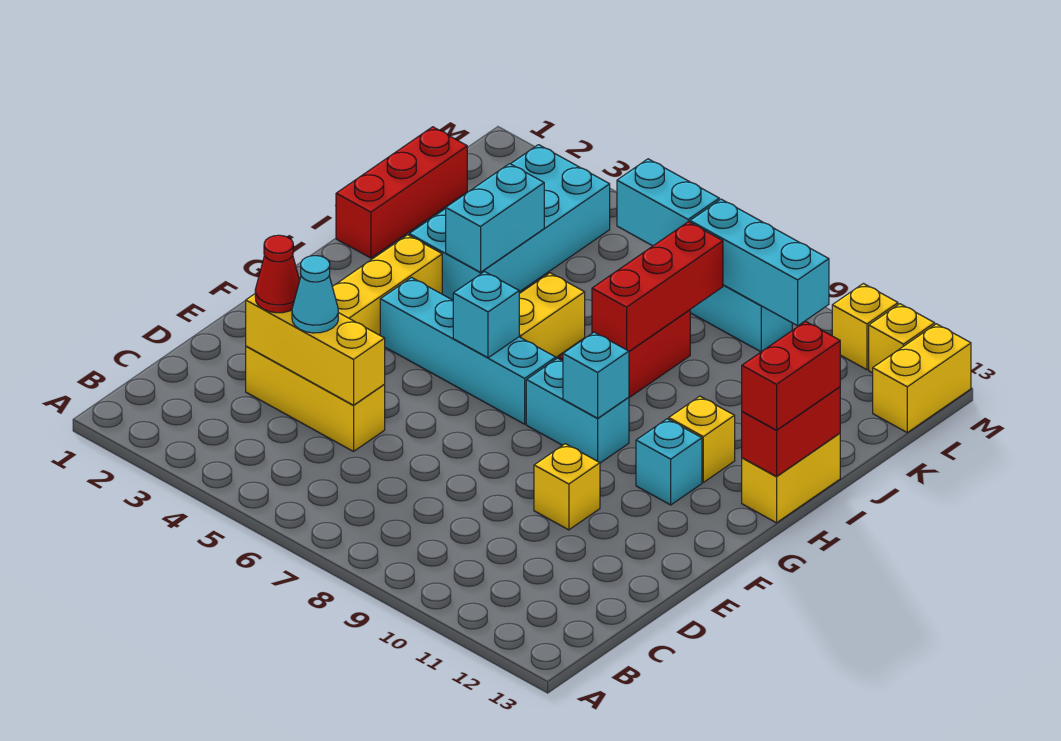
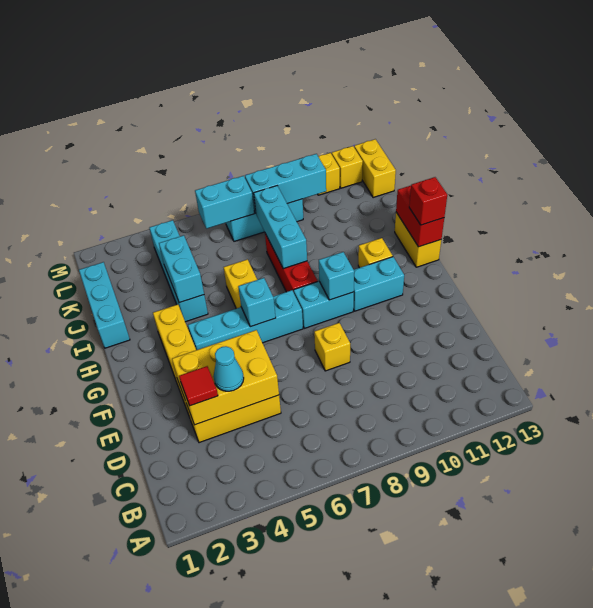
yellow brick D3:D5 level 2 -> yellow brick D3:E5 level 2
red cone D3 level 3 -> red tile D3 level 3
yellow brick E10 level 1 -> yellow brick E8 level 1
cyan brick G11 level 1 -> cyan brick G10:G11 level 1
red brick H13:I13 level 3 -> red brick H13 level 3
red brick I1:K1 level 1 -> cyan brick I1:K1 level 1
cyan brick I3:L4 level 1 -> cyan brick I4:L4 level 1
red brick I8:K8 level 2 -> cyan brick I8:K8 level 2

